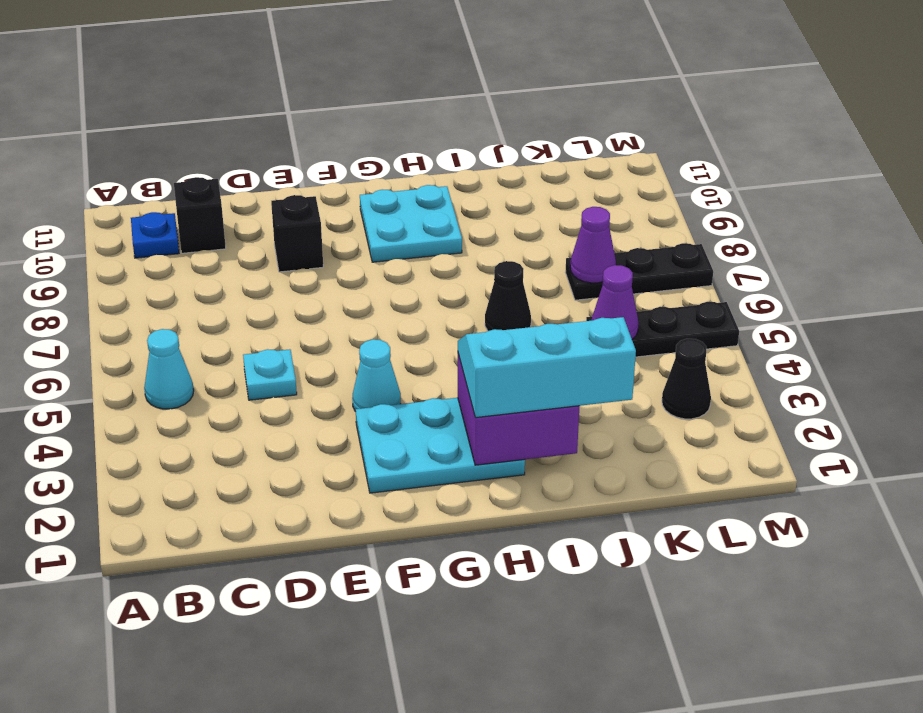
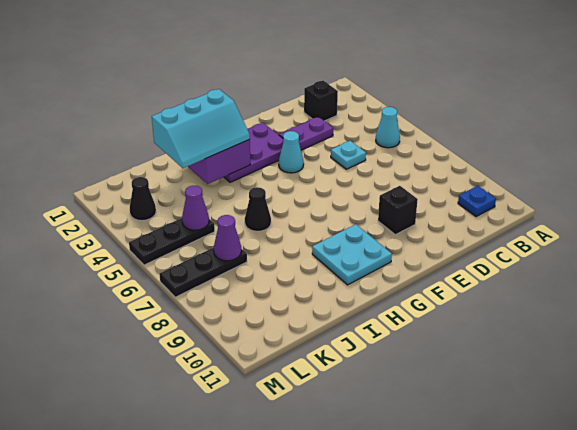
black brick C10 level 1 -> black brick C2 level 1
none -> purple plate D3:E3 level 1
cyan plate F2:H3 level 1 -> purple plate F2:H3 level 1

